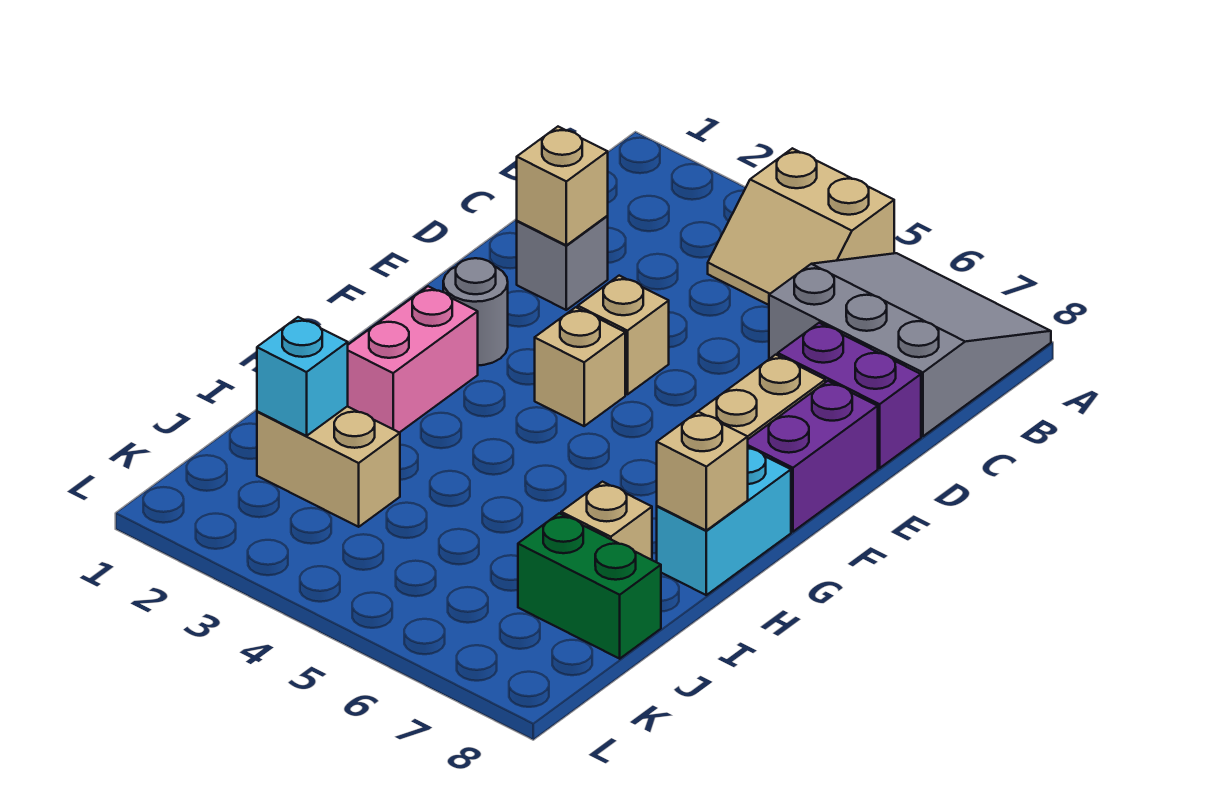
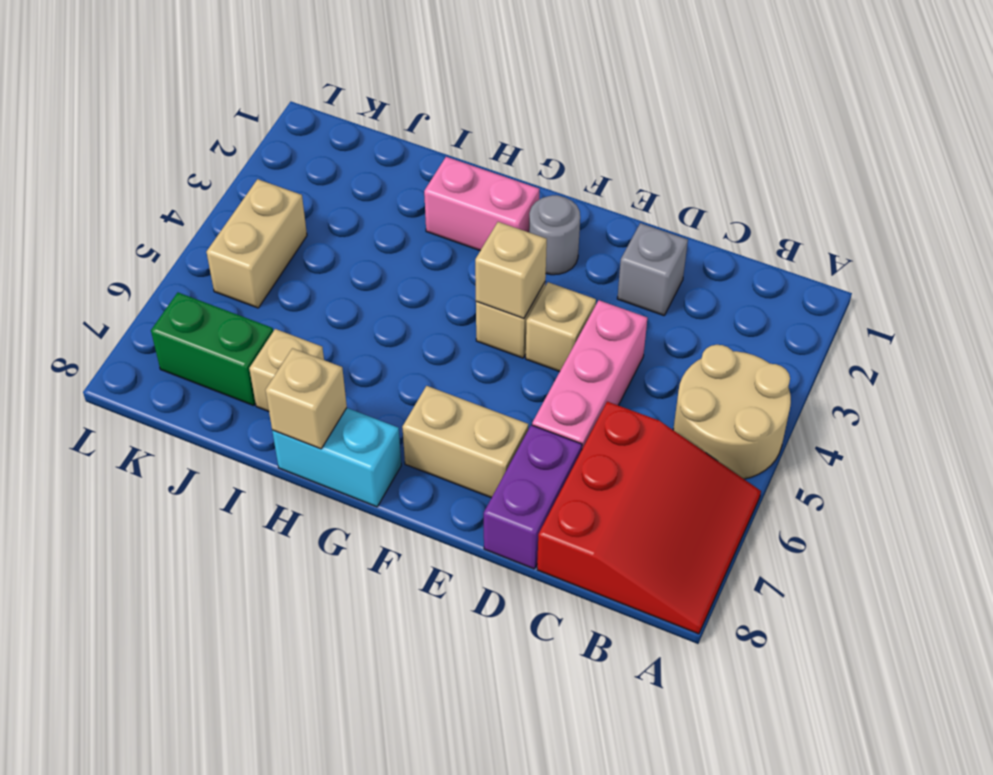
tan slope A4:B5 level 1 top A -> tan round brick A4:B5 level 1
grey slope A6:C8 level 1 top C -> red slope A6:C8 level 1 top C
tan brick D2 level 2 -> tan brick F4 level 2
none -> pink brick D4:D6 level 1
purple brick E8:F8 level 1 -> none
tan brick J2:J3 level 1 -> tan brick K4:K5 level 1
cyan brick J2 level 2 -> none
green brick J7:J8 level 1 -> green brick J7:K7 level 1

